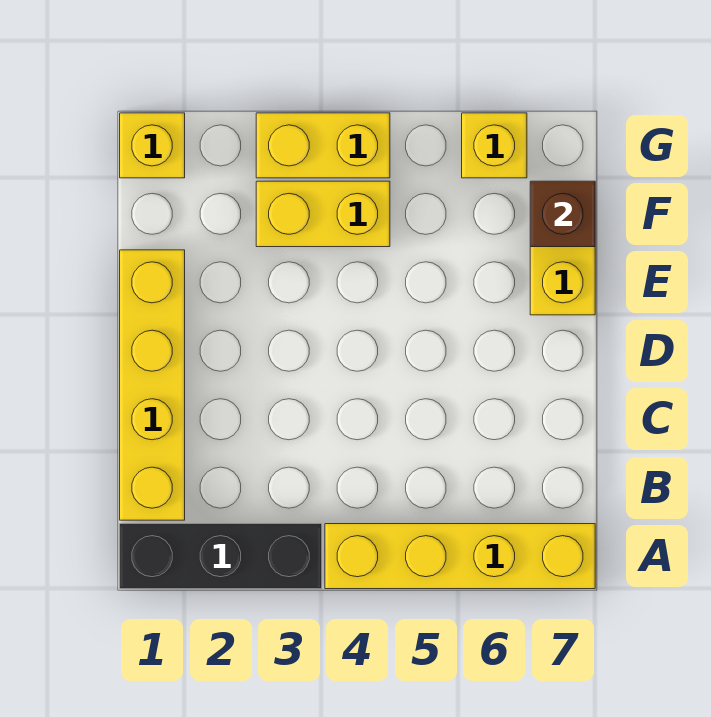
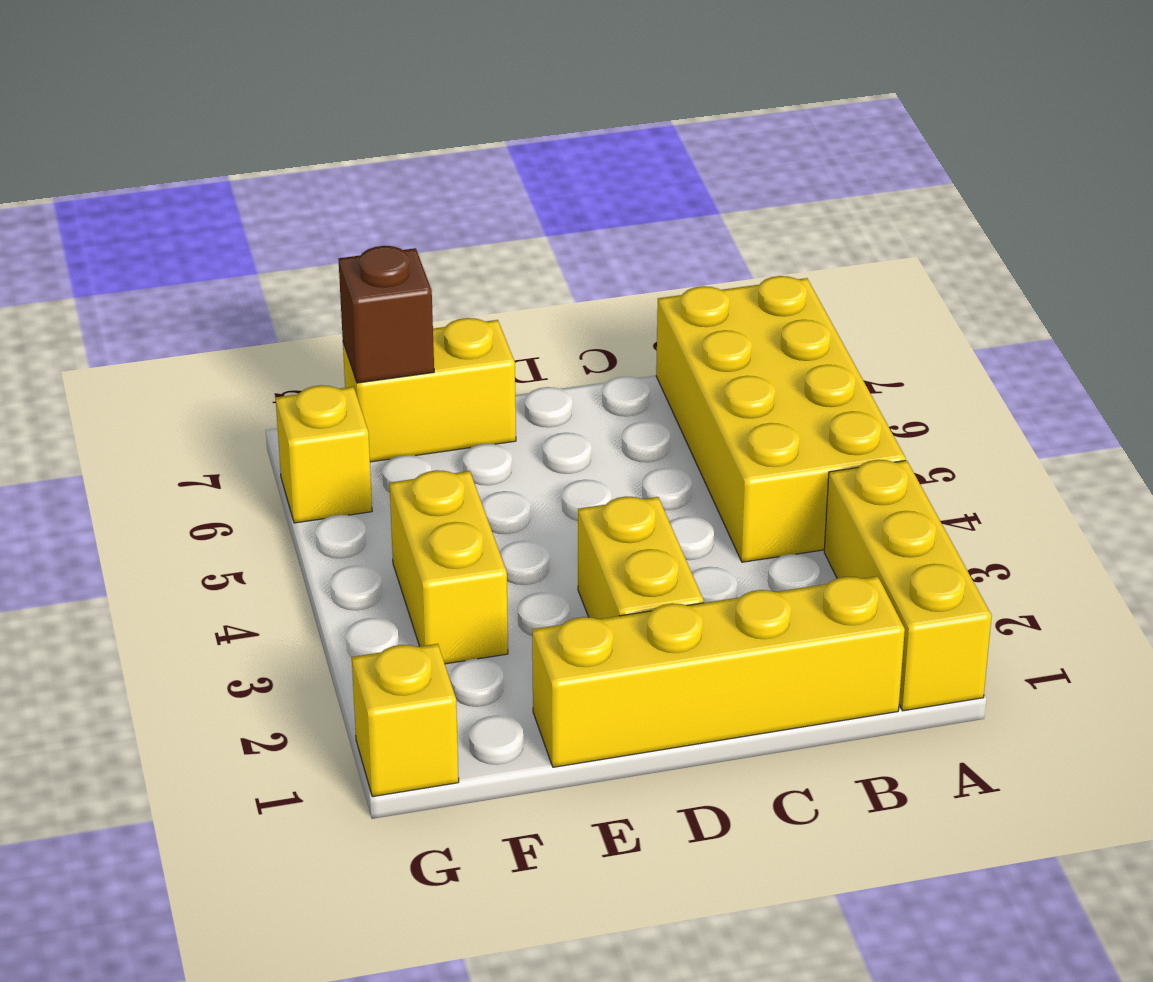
black brick A1:A3 level 1 -> yellow brick A1:A3 level 1
yellow brick A4:A7 level 1 -> yellow brick A4:B7 level 1
yellow brick G3:G4 level 1 -> yellow brick D2:D3 level 1

